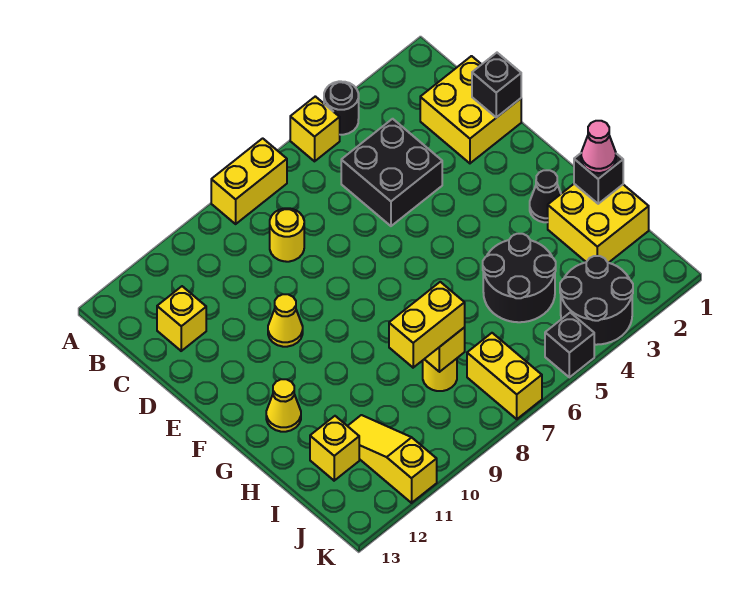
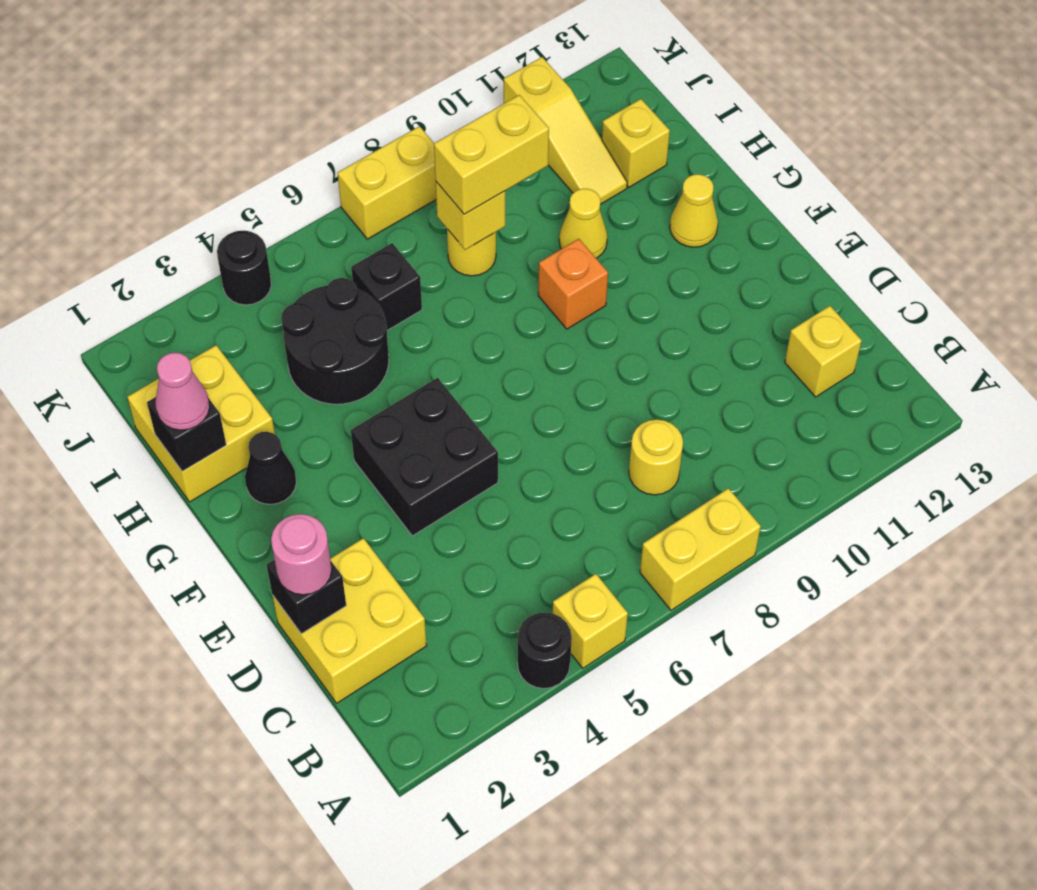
black brick C4:D5 level 1 -> black brick E4:F5 level 1
none -> pink round brick D1 level 3
yellow cone E10 level 1 -> yellow cone H10 level 1
none -> orange brick G9 level 1
black round brick J3:K4 level 1 -> black round brick K4 level 1
yellow brick J7:K7 level 1 -> yellow brick K7:K8 level 1
black brick K5 level 1 -> black brick I6 level 1

